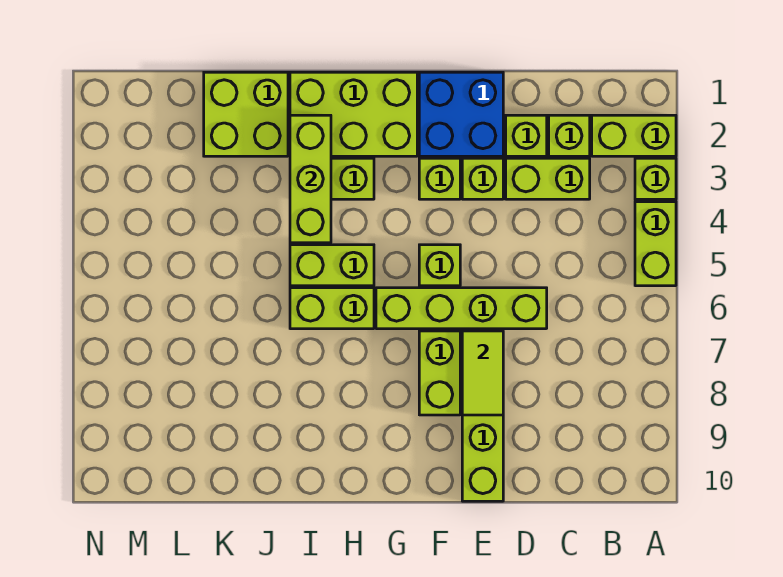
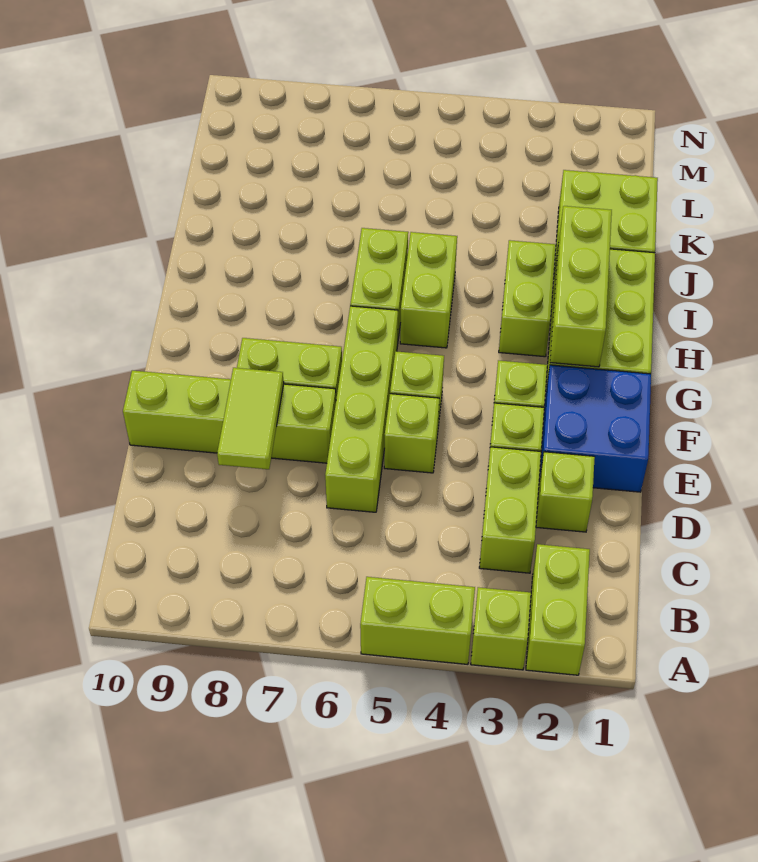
lime brick C2 level 1 -> lime brick E5 level 1
lime tile E7:E8 level 2 -> lime tile D8:E8 level 2
lime brick I2:I4 level 2 -> lime brick G2:I2 level 2

